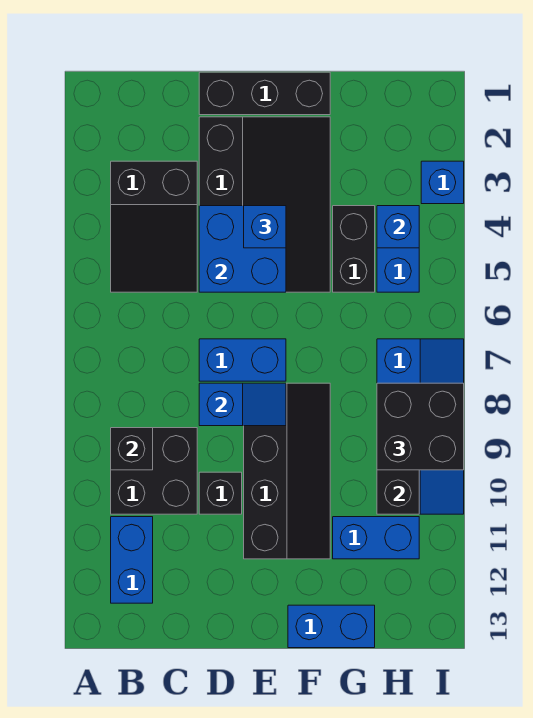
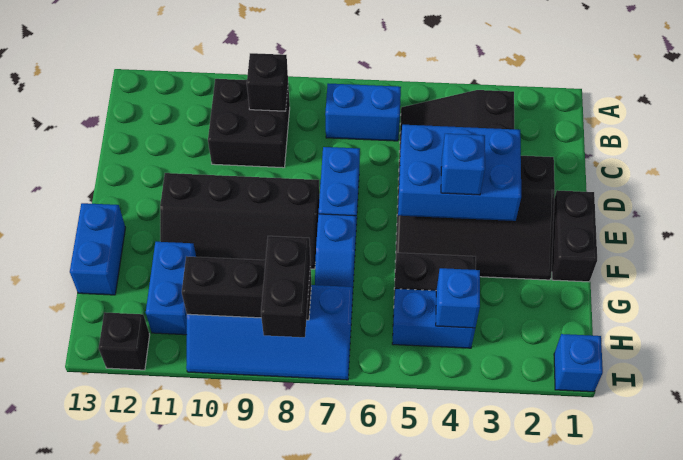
blue brick B11:B12 level 1 -> blue brick B6:B7 level 1
black brick D1:F1 level 1 -> black brick E1:F1 level 1
blue brick D4:E5 level 2 -> blue brick D3:E5 level 2
blue slope D8:E8 level 2 top D -> blue slope F7:G7 level 1 top F
black brick D10 level 1 -> black brick I12 level 1
black brick H8:I9 level 3 -> black brick H8:I8 level 3
blue brick I3 level 1 -> blue brick I1 level 1

